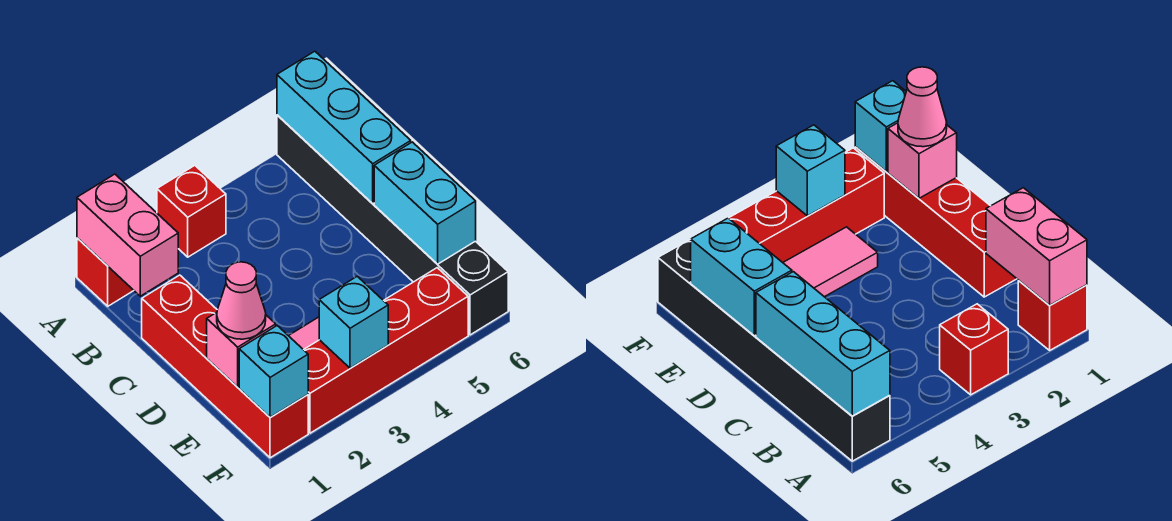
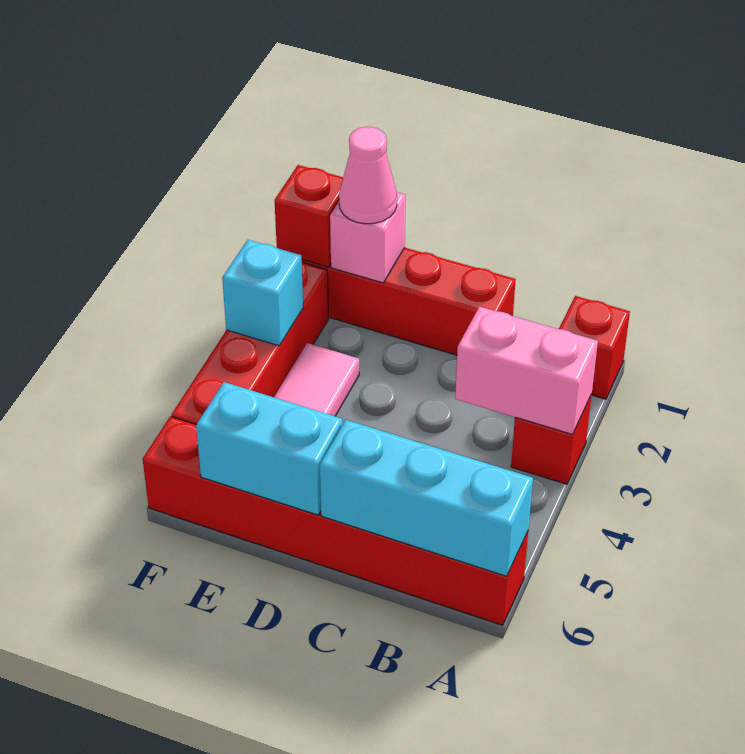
pink brick A1:B1 level 2 -> pink brick A3:B3 level 2
black brick A6:F6 level 1 -> red brick A6:F6 level 1
cyan brick F1 level 2 -> red brick F1 level 2

